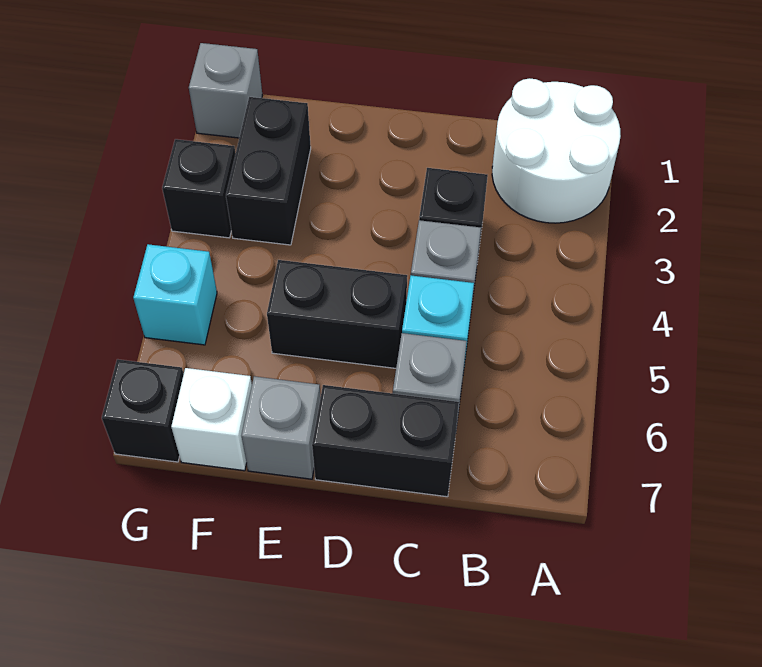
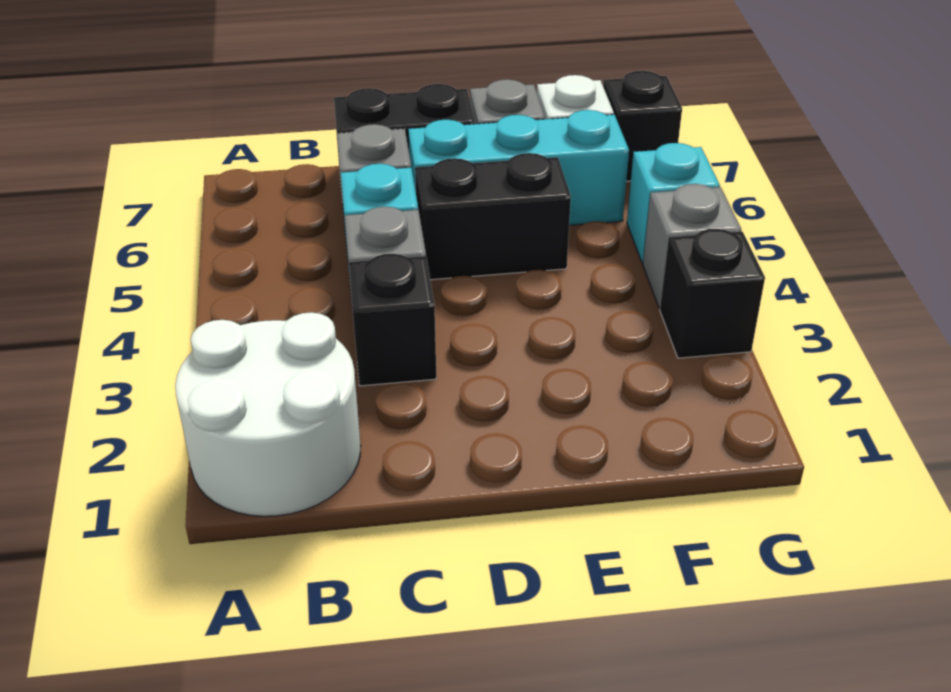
none -> cyan brick D6:F6 level 1
black brick F2:F3 level 1 -> none
grey brick G1 level 1 -> grey brick G4 level 1

